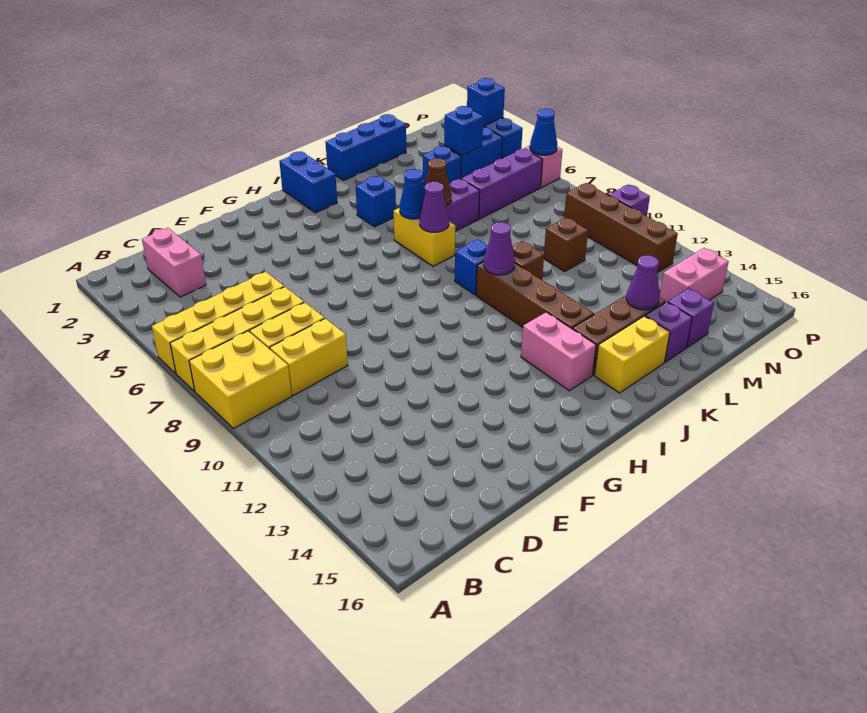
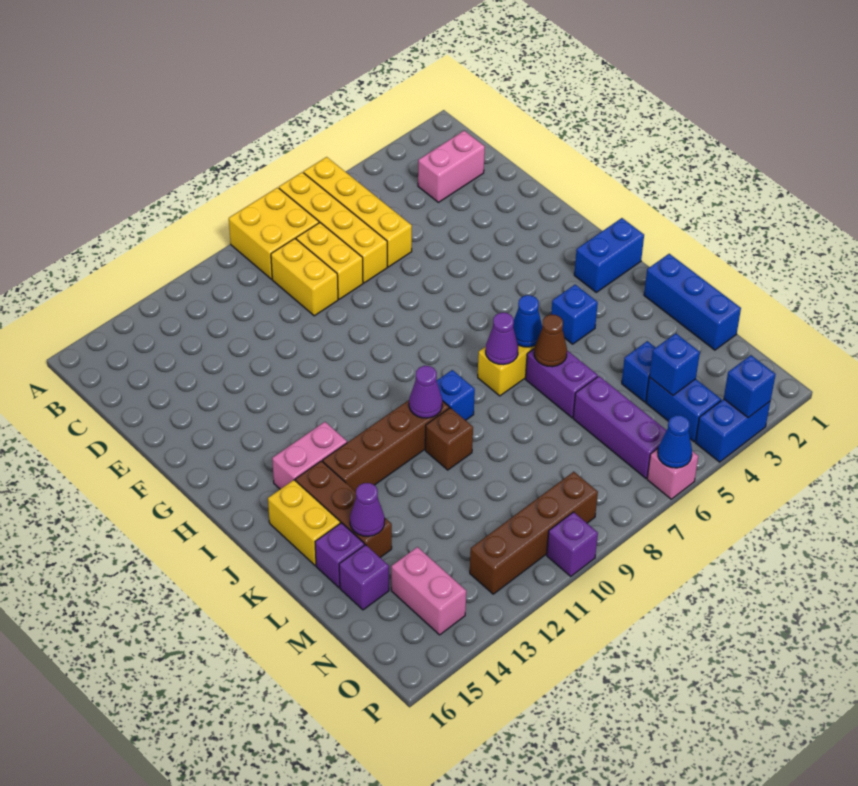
brown brick M10 level 1 -> none

